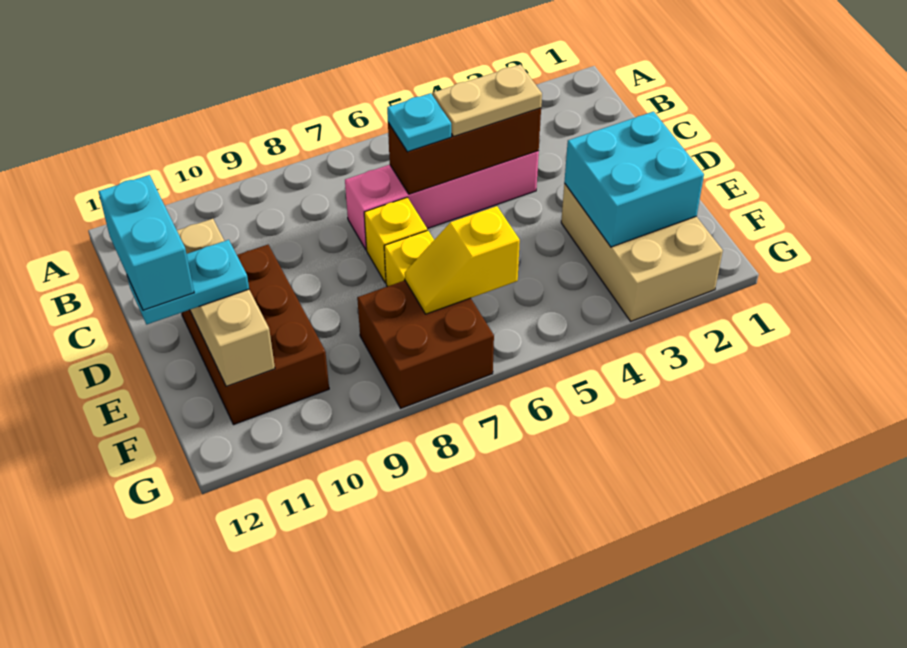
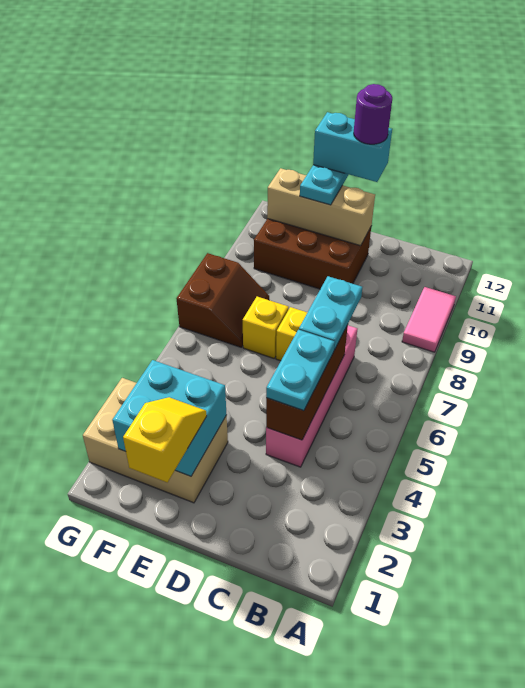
none -> pink tile A9:A10 level 1
tan plate C4:C5 level 3 -> cyan plate C4:C5 level 3
cyan plate C6 level 3 -> cyan plate C6:C7 level 3
none -> purple round brick D12 level 5
yellow slope F6:F7 level 2 top 6 -> yellow slope E1:E2 level 3 top 1
brown brick F7:G8 level 1 -> brown slope F7:G8 level 1 top G

